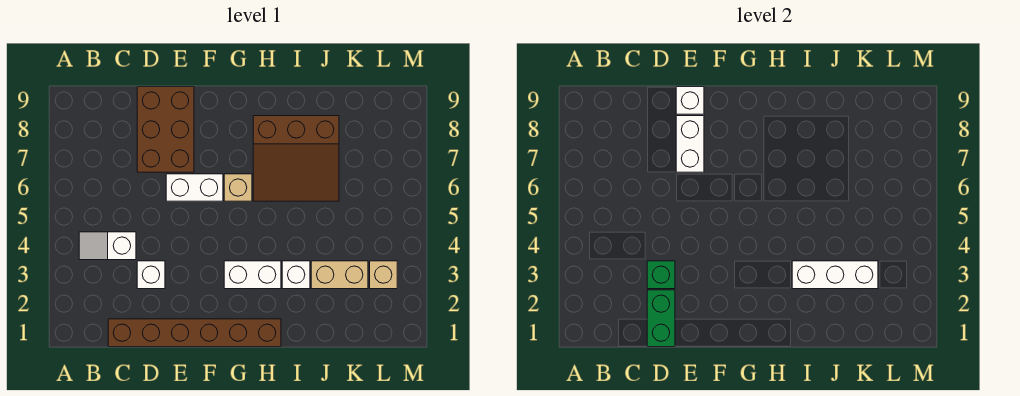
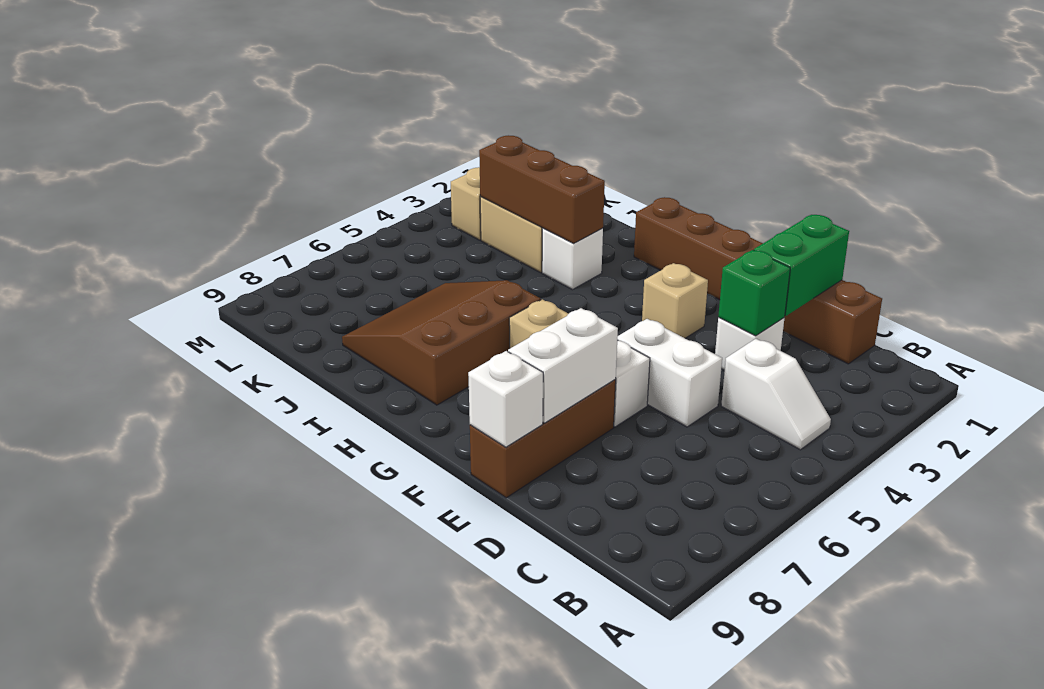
brown brick D7:E9 level 1 -> brown brick E7:E9 level 1
none -> tan brick F3 level 1
white brick G3:H3 level 1 -> white brick D5:E5 level 1
brown slope H6:J8 level 1 top 8 -> brown slope H6:J8 level 1 top H
white brick I3:K3 level 2 -> brown brick I3:K3 level 2

